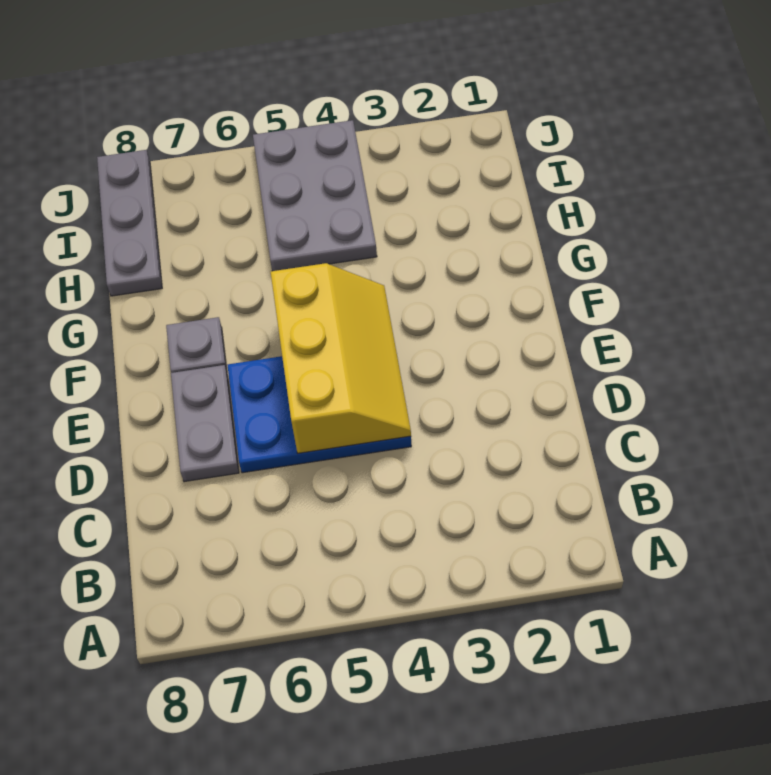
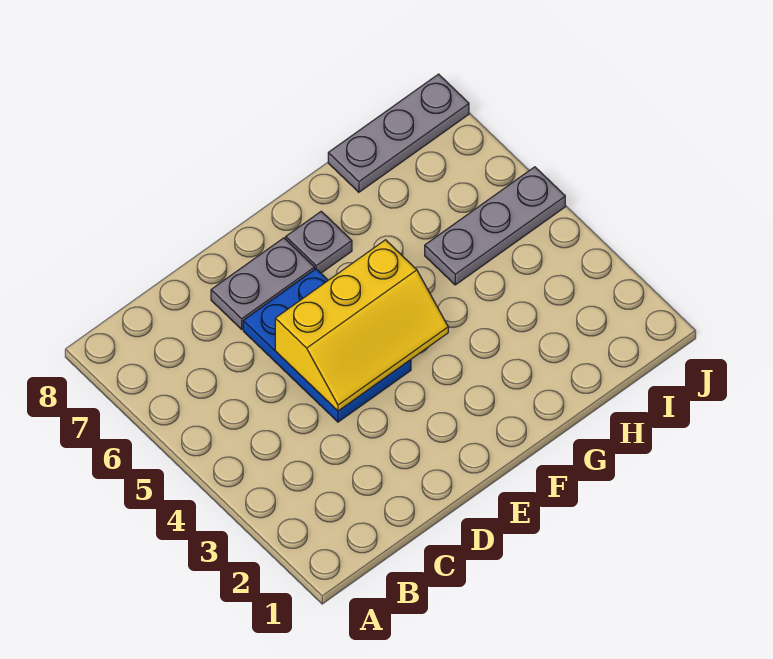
grey plate H4:J5 level 1 -> grey plate H5:J5 level 1

